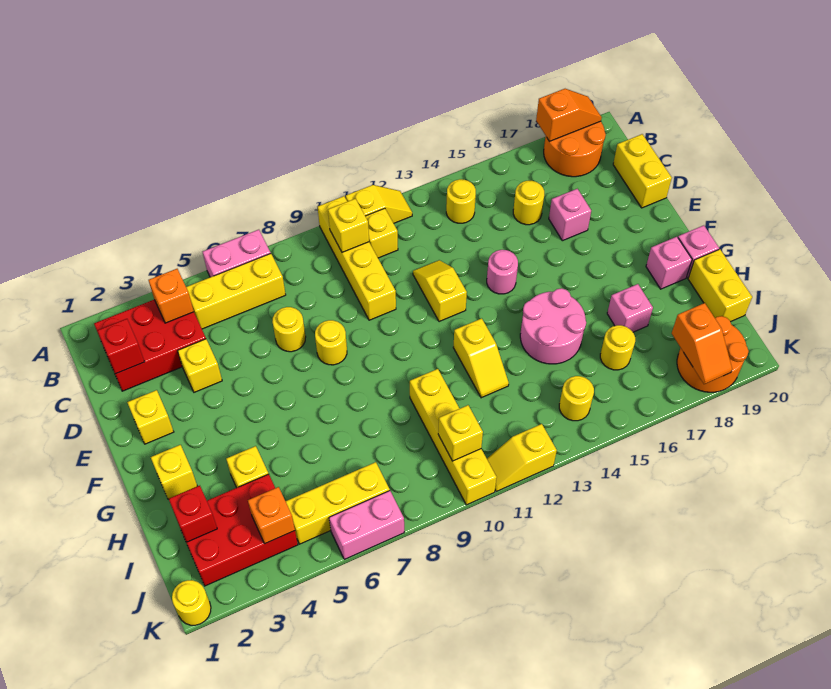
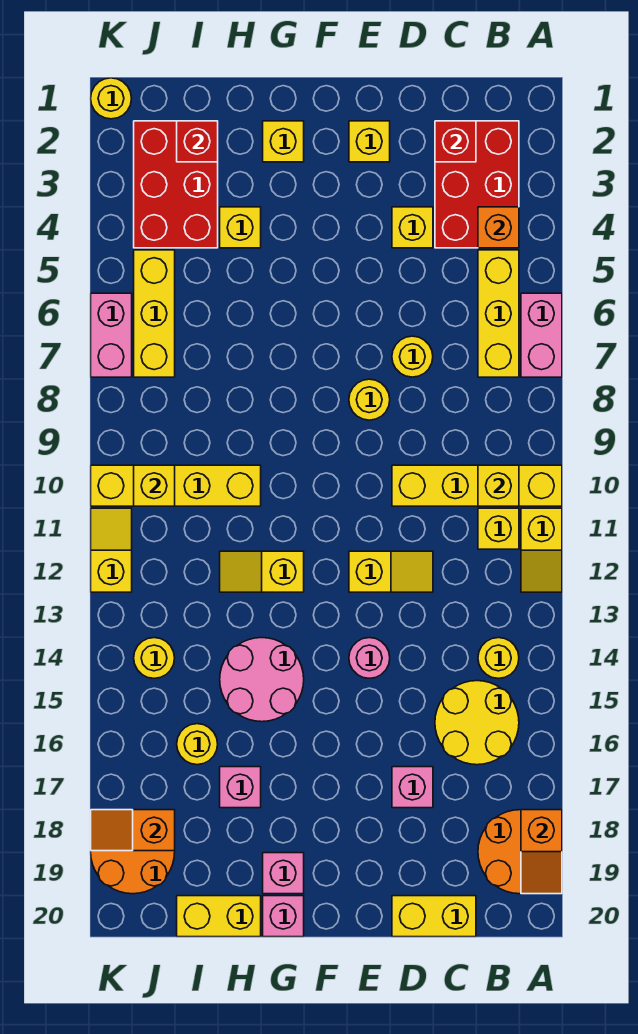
yellow round brick C16 level 1 -> yellow round brick B15:C16 level 1
orange brick J4 level 2 -> none

